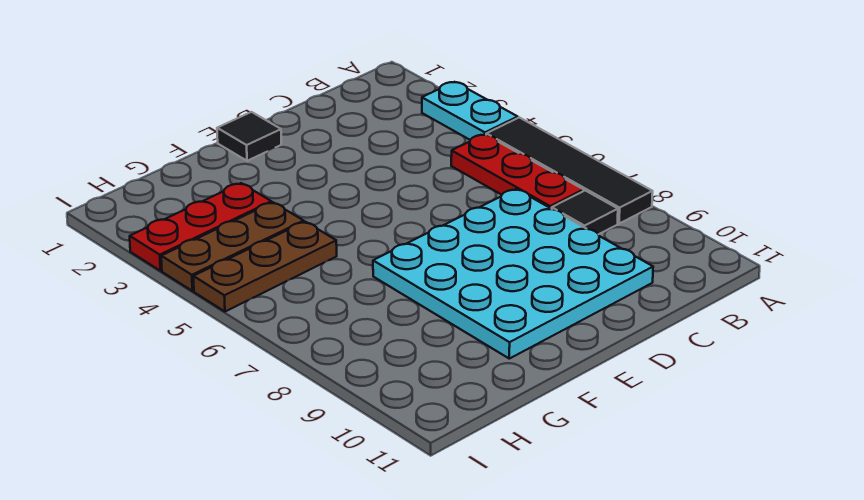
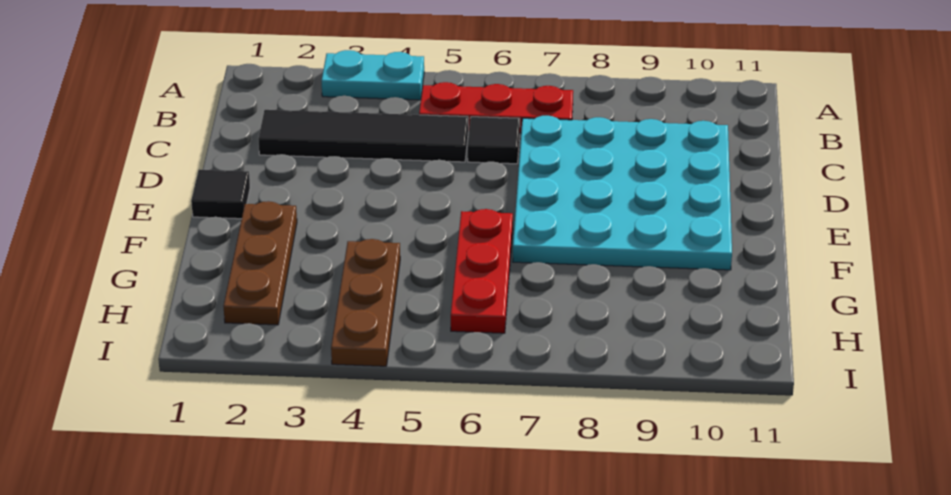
black tile A5:A8 level 1 -> black tile C2:C5 level 1
black tile B8 level 1 -> black tile C6 level 1
red plate G3:I3 level 1 -> red plate F6:H6 level 1
brown plate G5:I5 level 1 -> brown plate F2:H2 level 1

